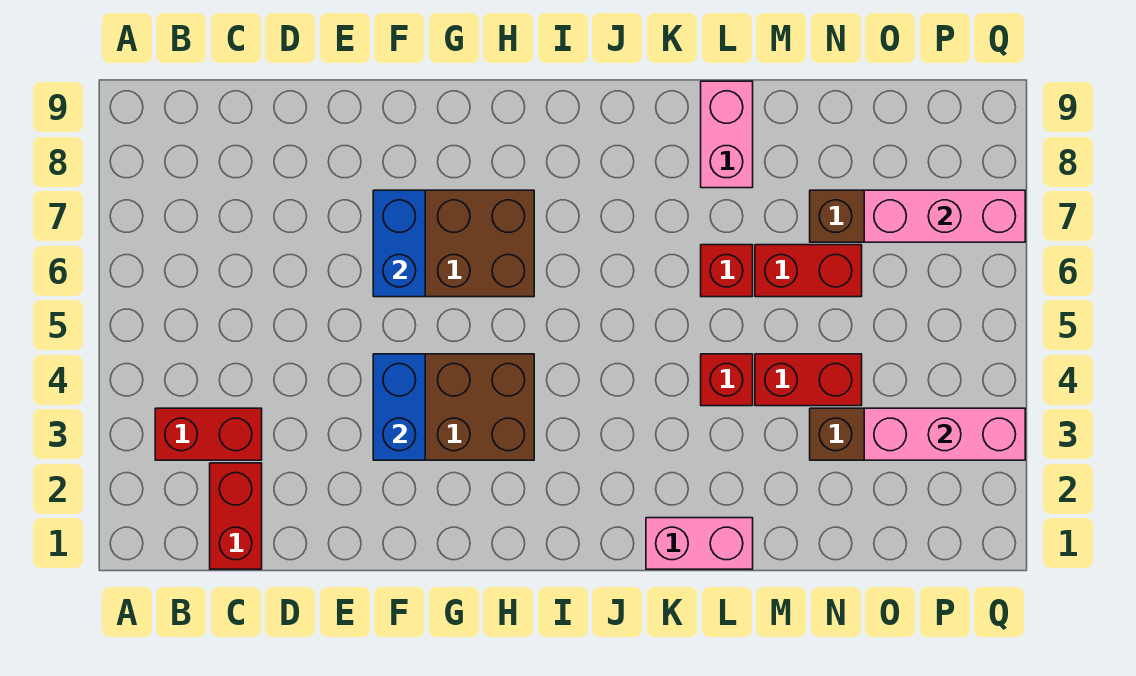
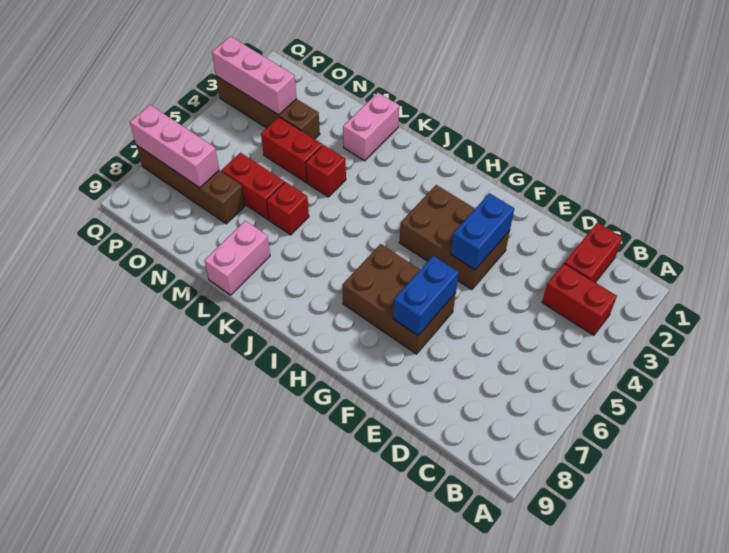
pink brick K1:L1 level 1 -> pink brick L1:L2 level 1

